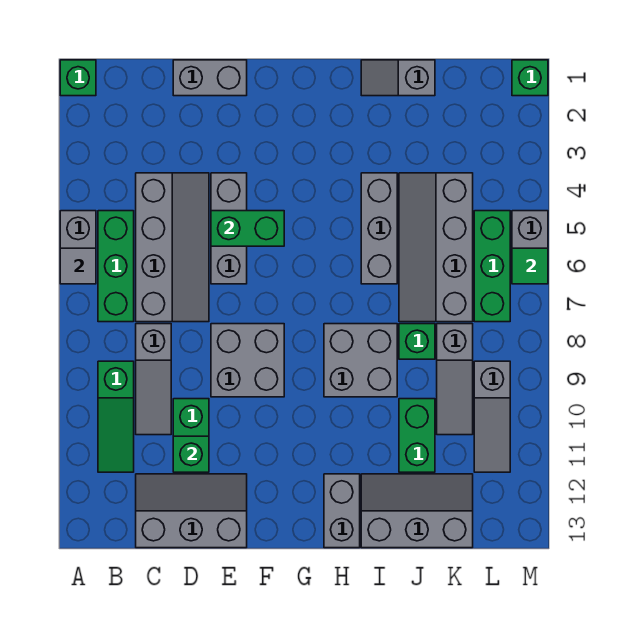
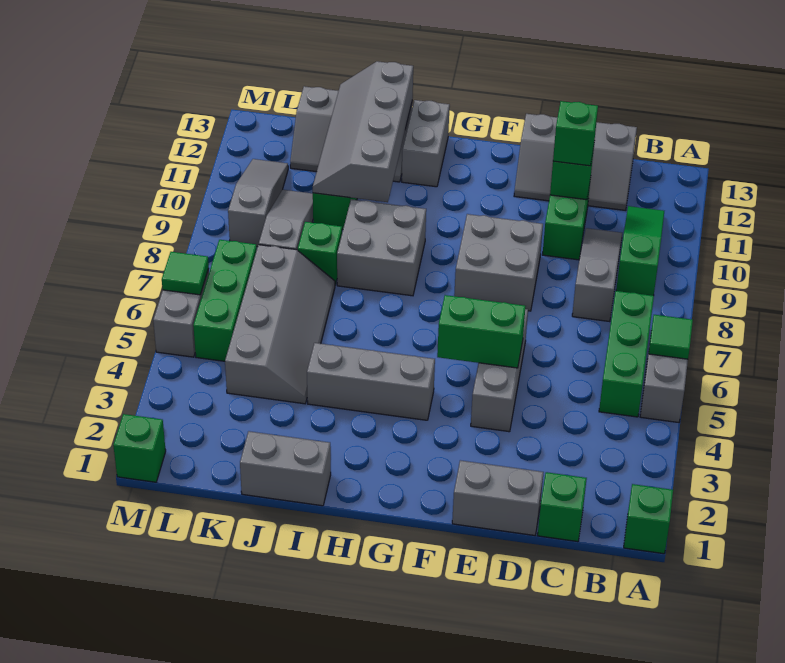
grey tile A6 level 2 -> green tile A6 level 2
none -> green brick C1 level 1
grey slope C4:D7 level 1 top C -> grey slope I10:J13 level 2 top I
none -> green brick D11 level 3
grey slope I1:J1 level 1 top J -> grey brick I1:J1 level 1
grey brick I4:I6 level 1 -> grey brick G4:I4 level 1

